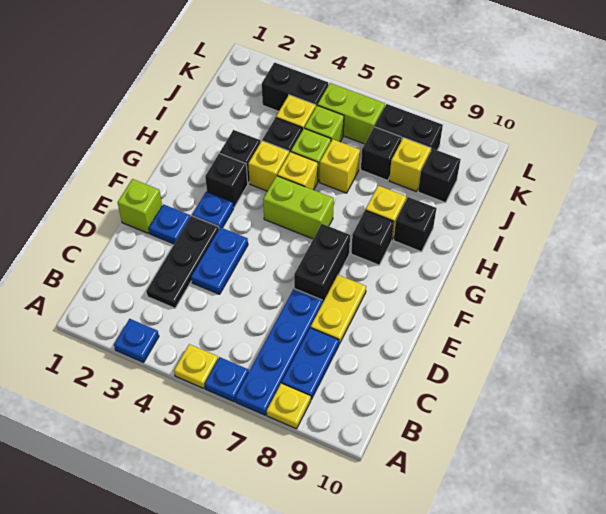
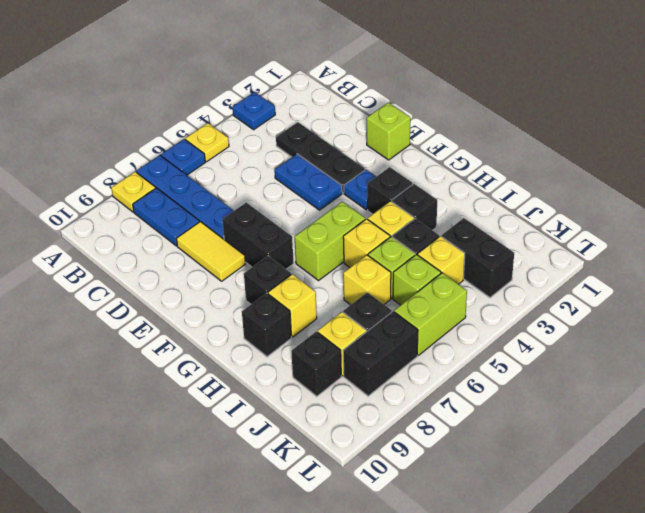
yellow plate D8:E8 level 1 -> yellow tile D8:E8 level 1
blue plate E2 level 1 -> none
black brick K3:K4 level 1 -> black brick J3:K3 level 1

